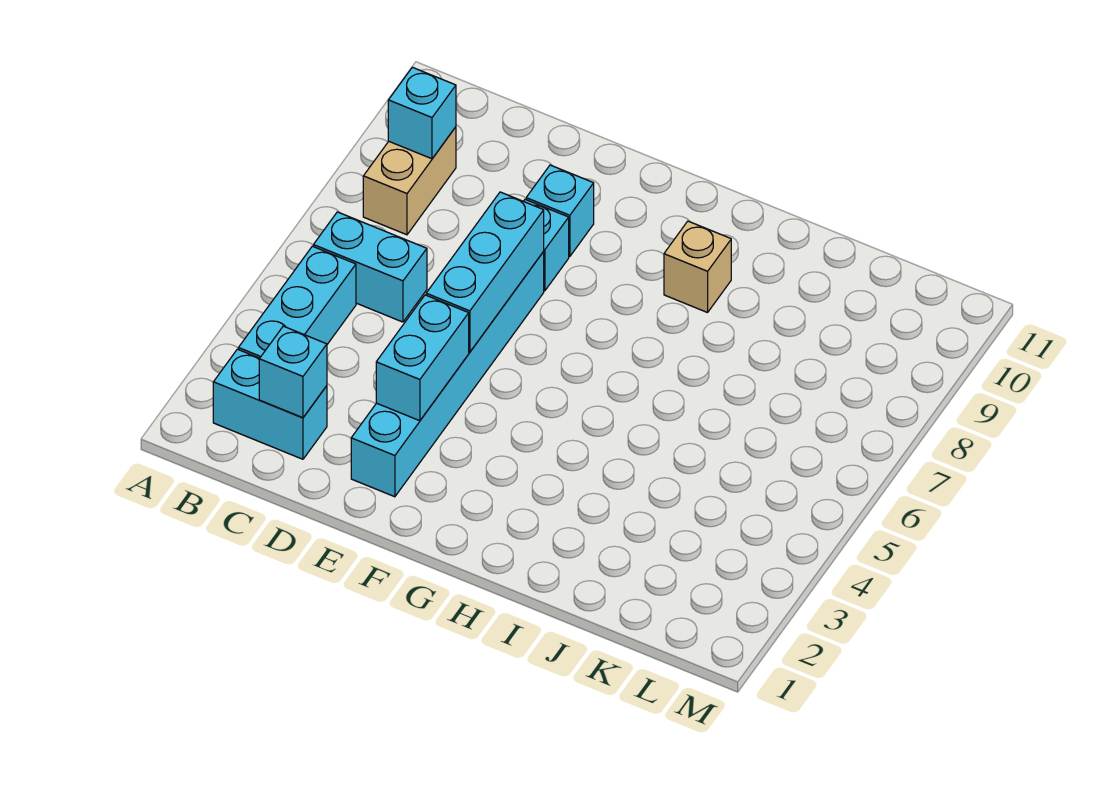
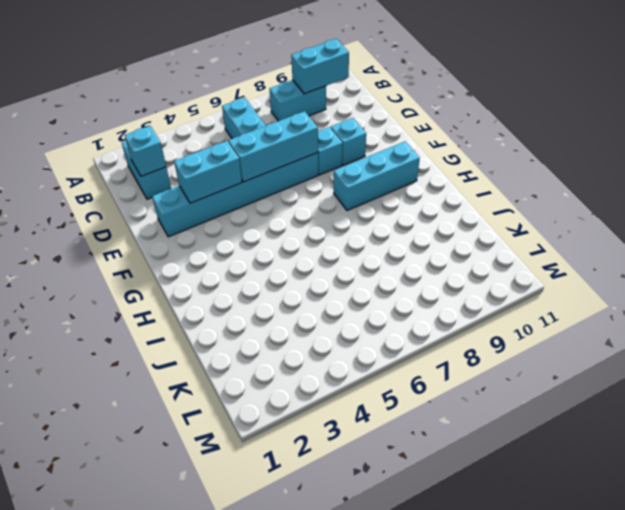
cyan brick B3:B5 level 1 -> cyan brick G8:G10 level 1
tan brick B8:B9 level 1 -> cyan brick B8:B9 level 1
cyan brick B9 level 2 -> cyan brick B9:B10 level 2
tan brick H9 level 1 -> none

